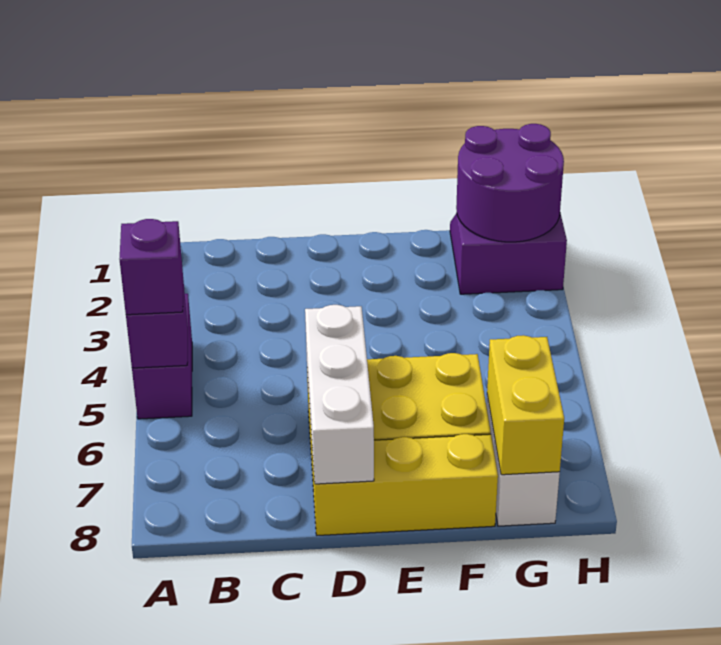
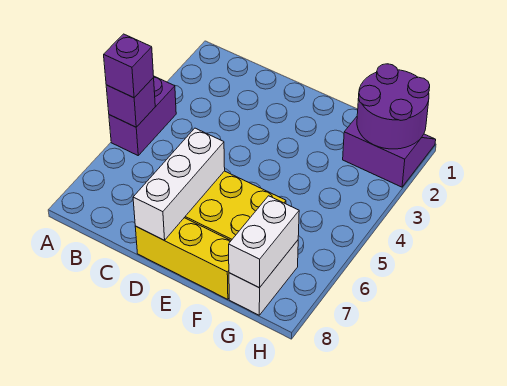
yellow brick G7:G8 level 2 -> white brick G7:G8 level 2

